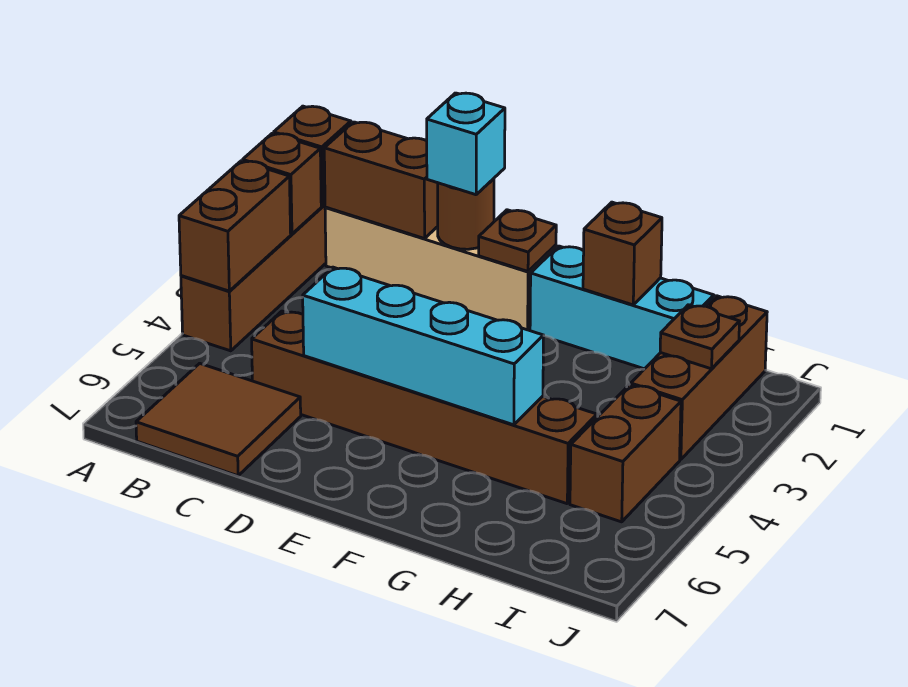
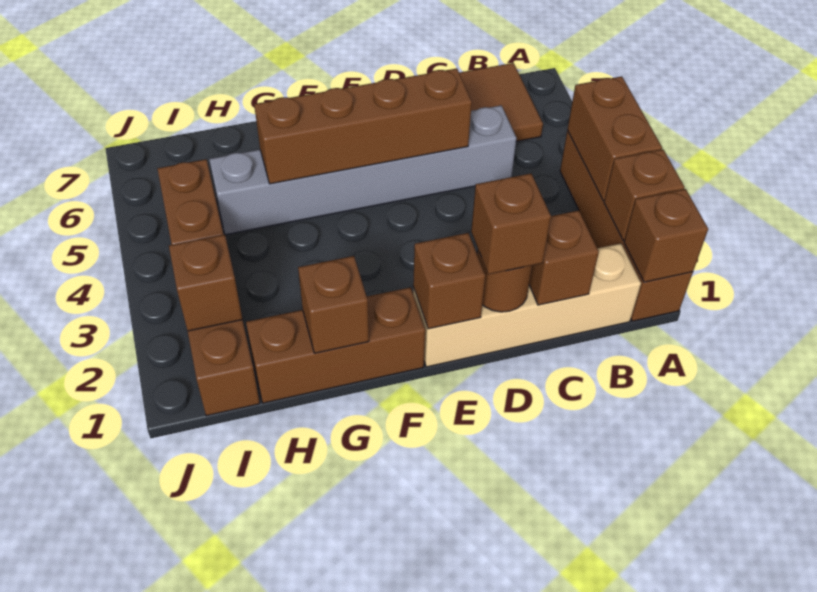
brown brick B1:C1 level 2 -> brown brick C1 level 2
brown brick C5:H5 level 1 -> grey brick C5:H5 level 1
cyan brick D1 level 3 -> brown brick D1 level 3
cyan brick D5:G5 level 2 -> brown brick D5:G5 level 2
brown plate E1 level 2 -> brown brick E1 level 2
cyan brick F1:H1 level 1 -> brown brick F1:H1 level 1
brown plate I2 level 2 -> brown brick I2 level 2

